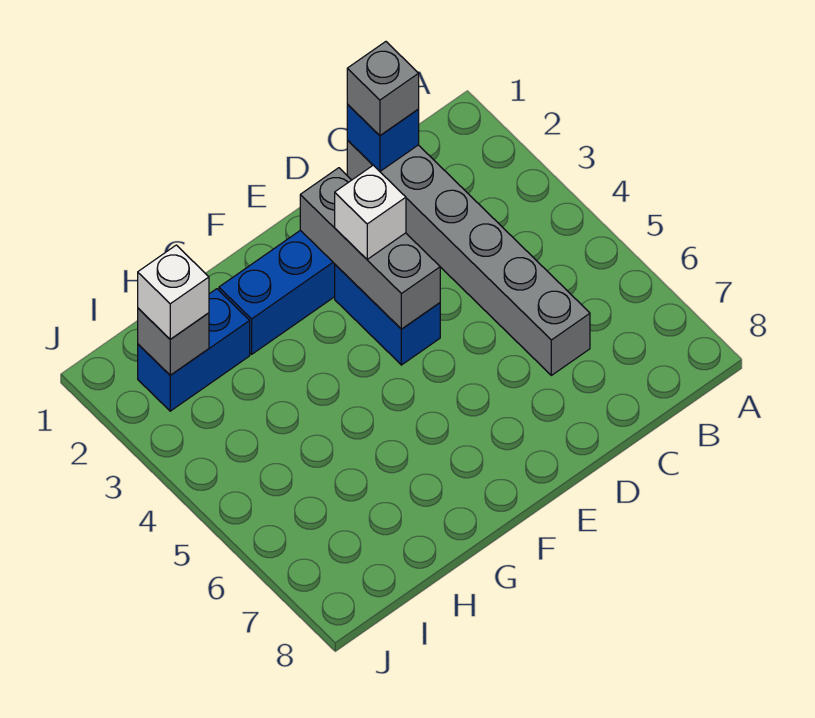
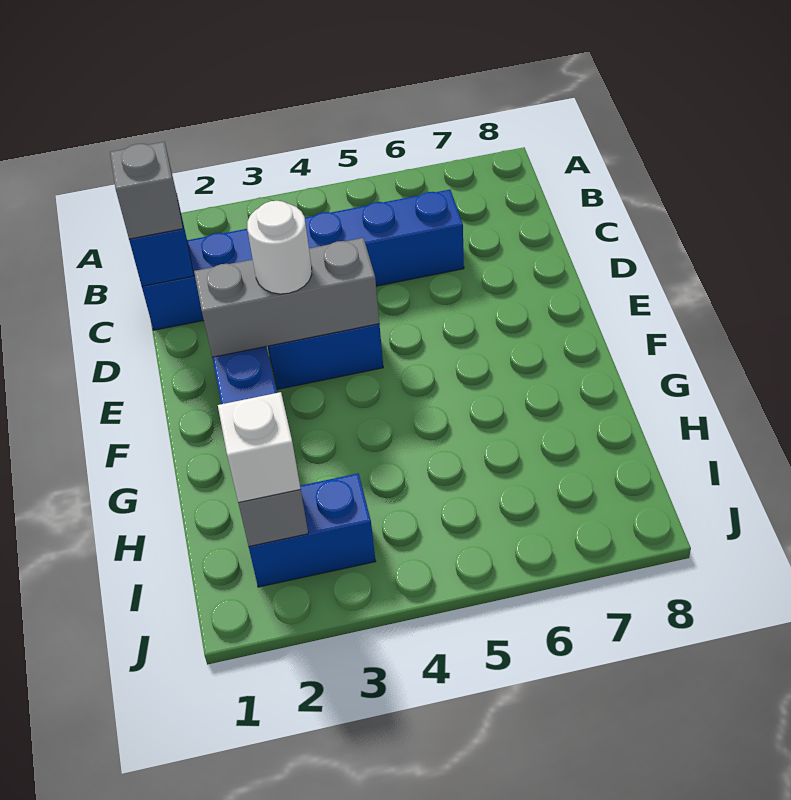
grey brick C1:C6 level 1 -> blue brick C1:C6 level 1
white brick E3 level 3 -> white round brick E3 level 3
blue brick H2:I2 level 1 -> blue brick I2:I3 level 1

